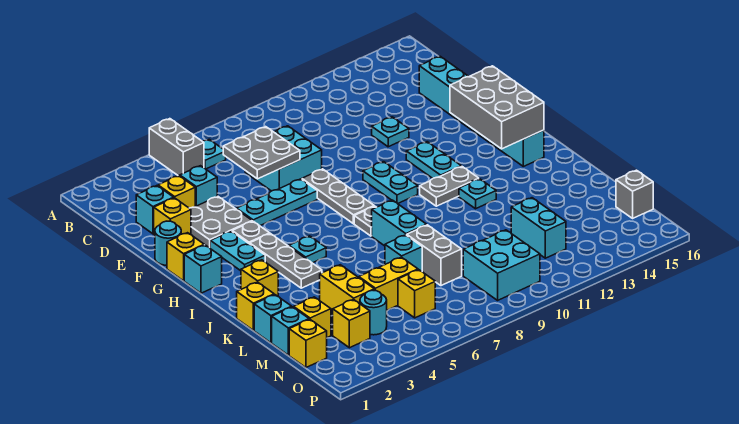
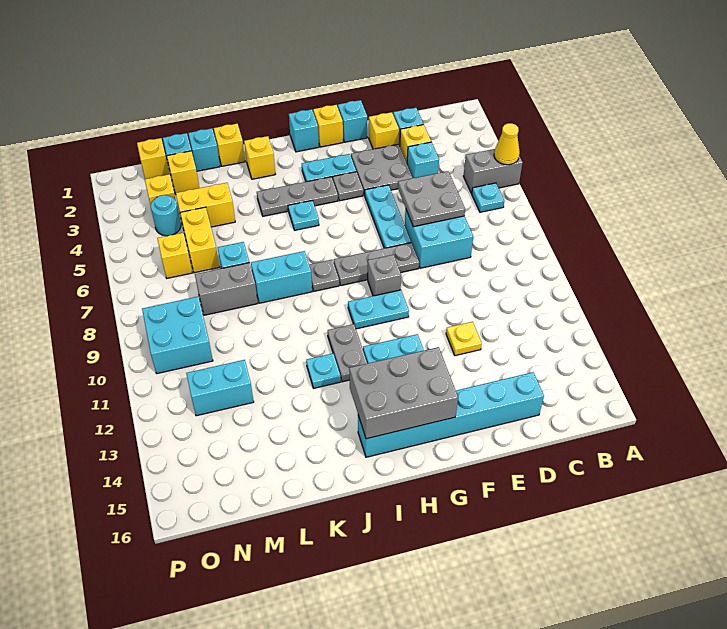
none -> yellow cone A5 level 2
cyan plate E12 level 1 -> yellow plate E12 level 1
cyan round brick F1 level 1 -> cyan brick F1 level 1
grey brick N16 level 1 -> grey brick G9 level 1

